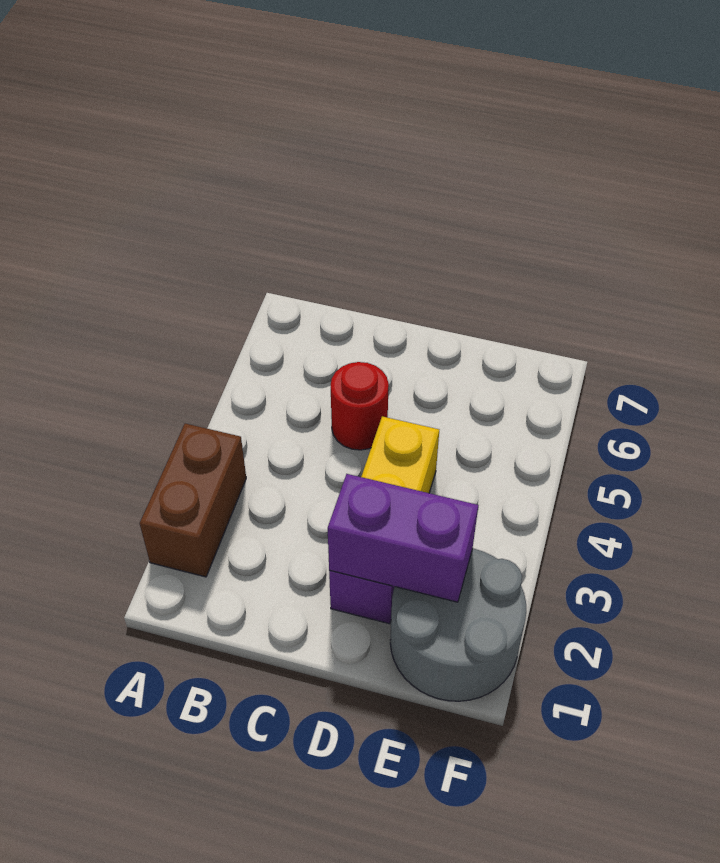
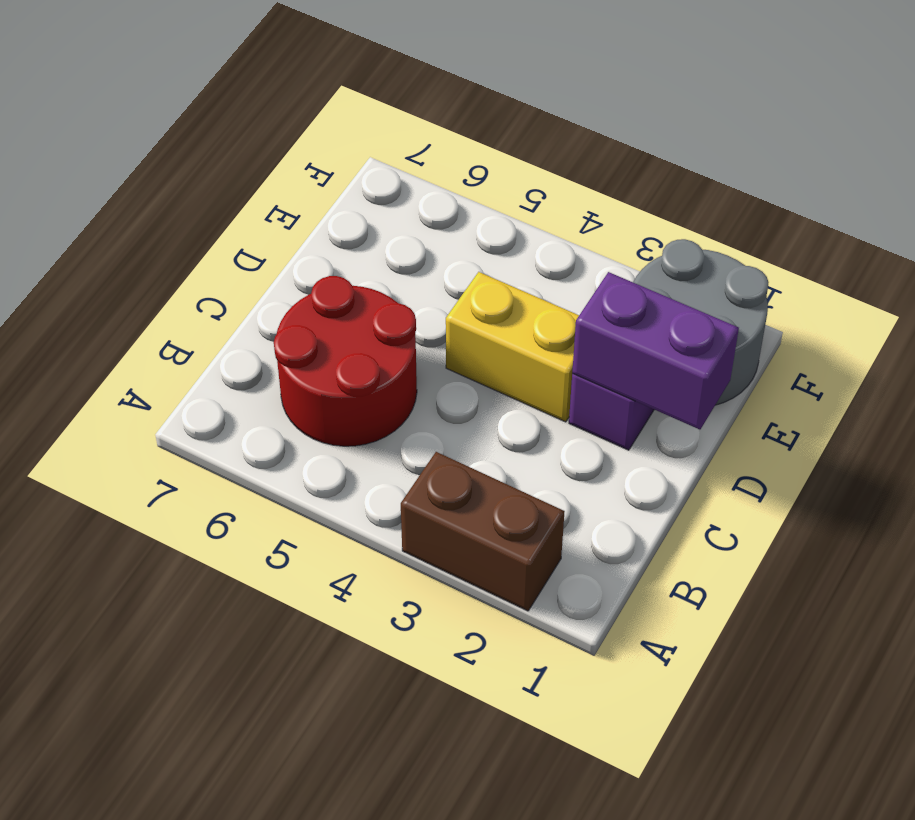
red round brick C5 level 1 -> red round brick B5:C6 level 1
purple brick D2:E2 level 2 -> purple brick D1:D2 level 2

